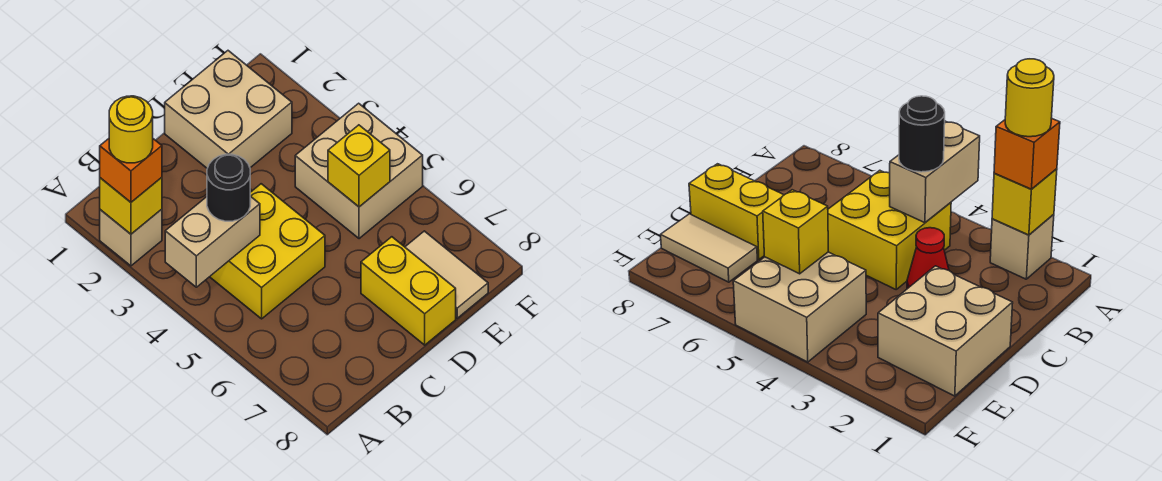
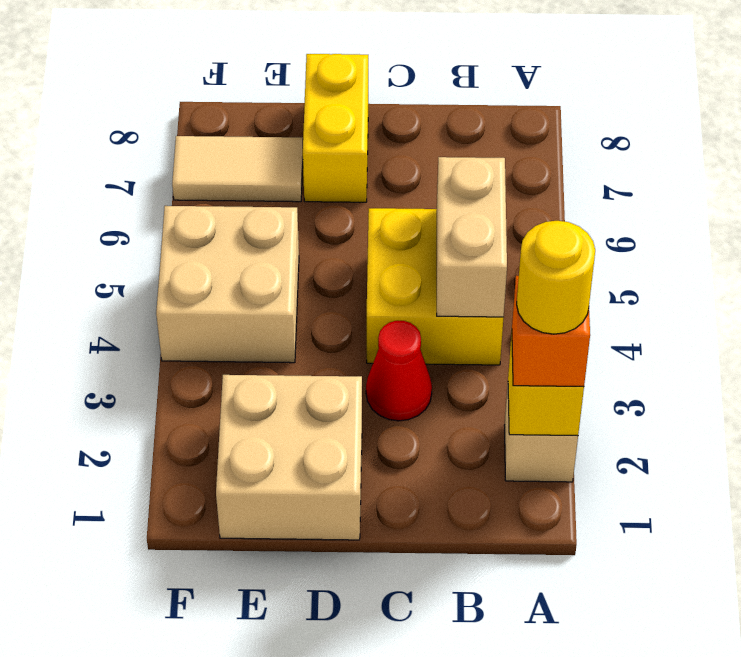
tan brick A4:B4 level 2 -> tan brick B4:B5 level 2
black round brick B4 level 3 -> none
yellow brick E5 level 2 -> none
tan tile E7:E8 level 1 -> tan tile E7:F7 level 1

